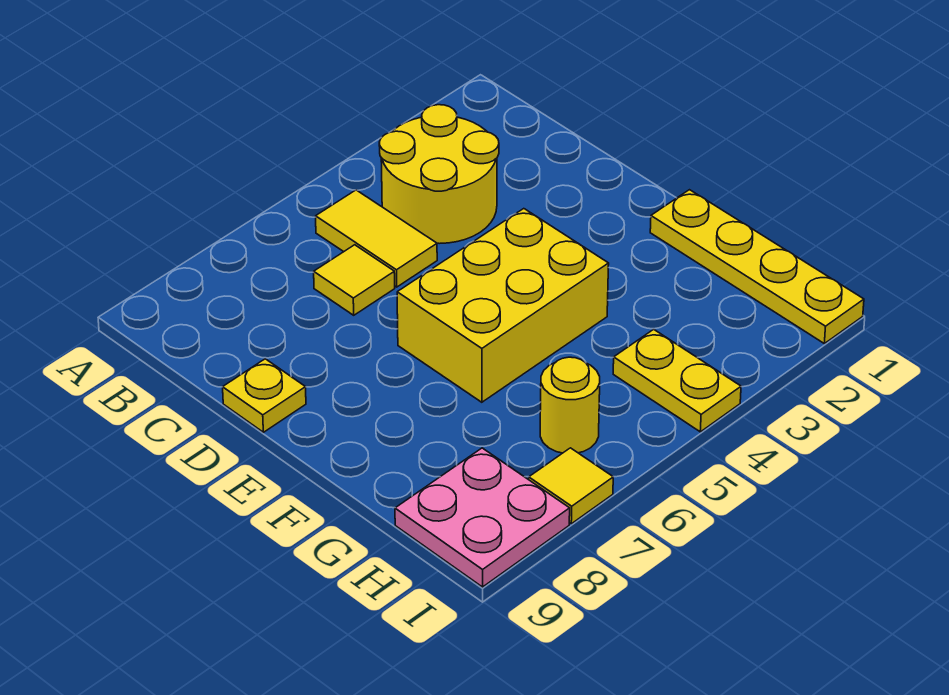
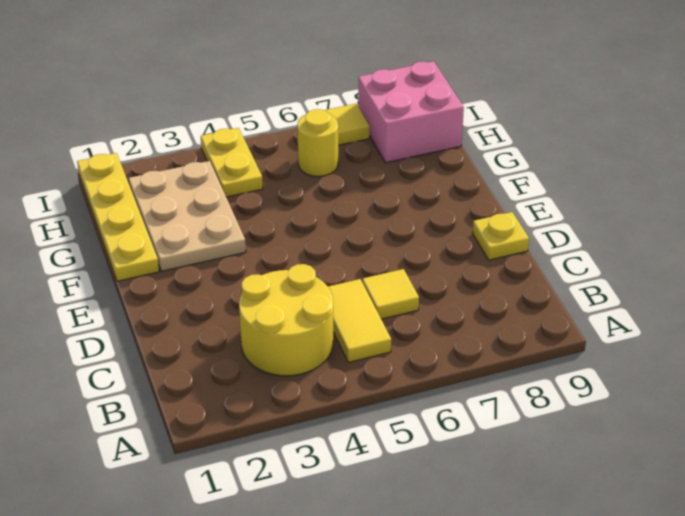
yellow brick E4:F6 level 1 -> none
none -> tan plate F2:H3 level 1
pink plate H8:I9 level 1 -> pink brick H8:I9 level 1

